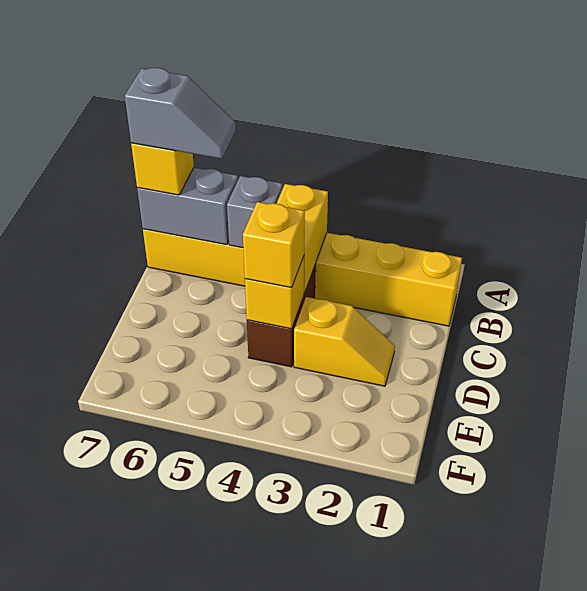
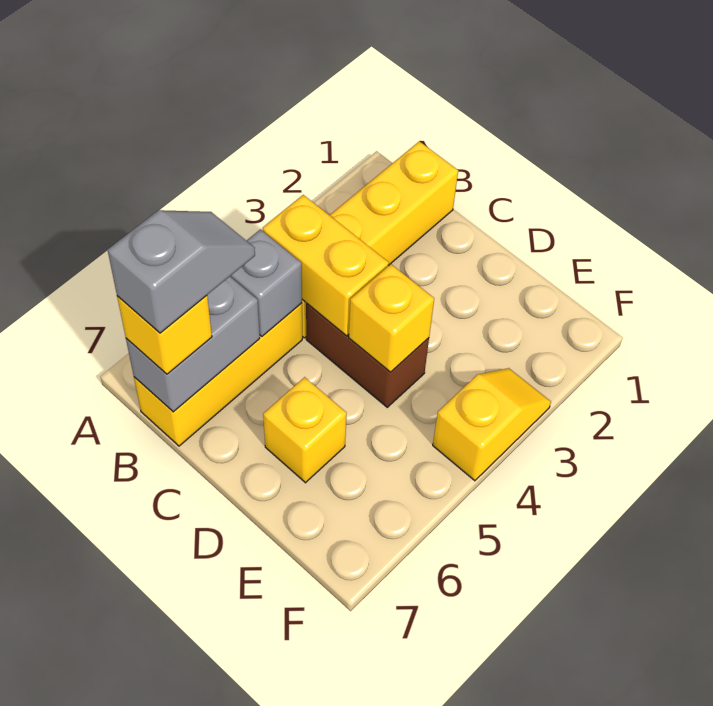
yellow slope D2:D3 level 1 top 3 -> yellow slope F3:F4 level 1 top 4
yellow brick D4 level 3 -> yellow brick D6 level 1

